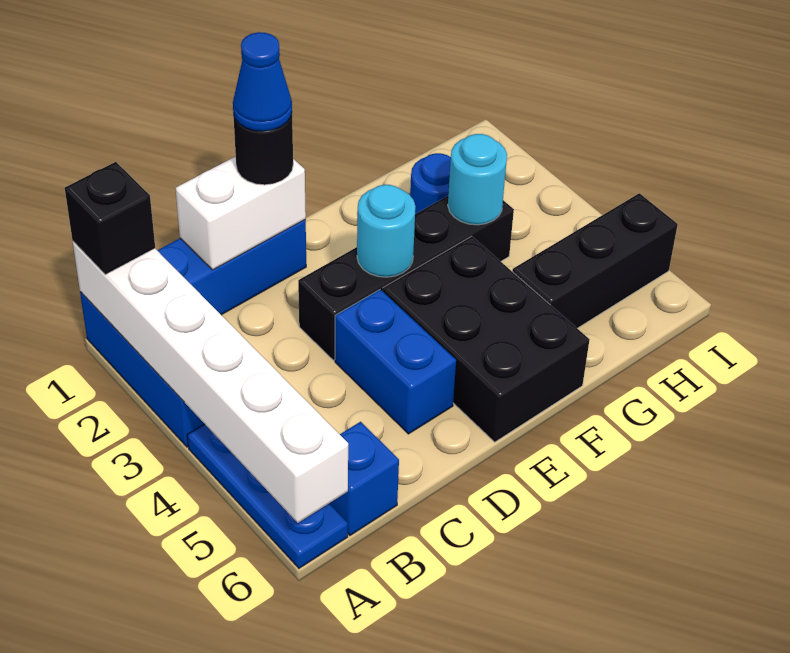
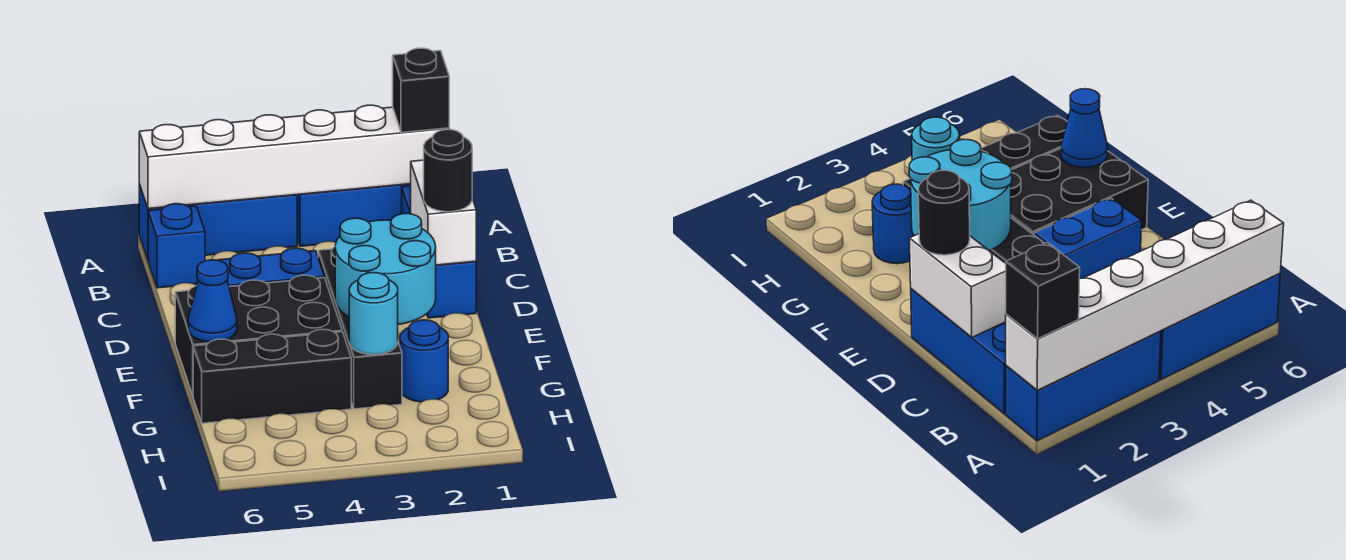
blue plate A4:A6 level 1 -> blue brick A4:A6 level 1
blue cone D1 level 4 -> blue cone F6 level 2
cyan round brick E3 level 2 -> cyan round brick E2:F3 level 2
black brick G5:I5 level 1 -> black brick G4:G6 level 1

